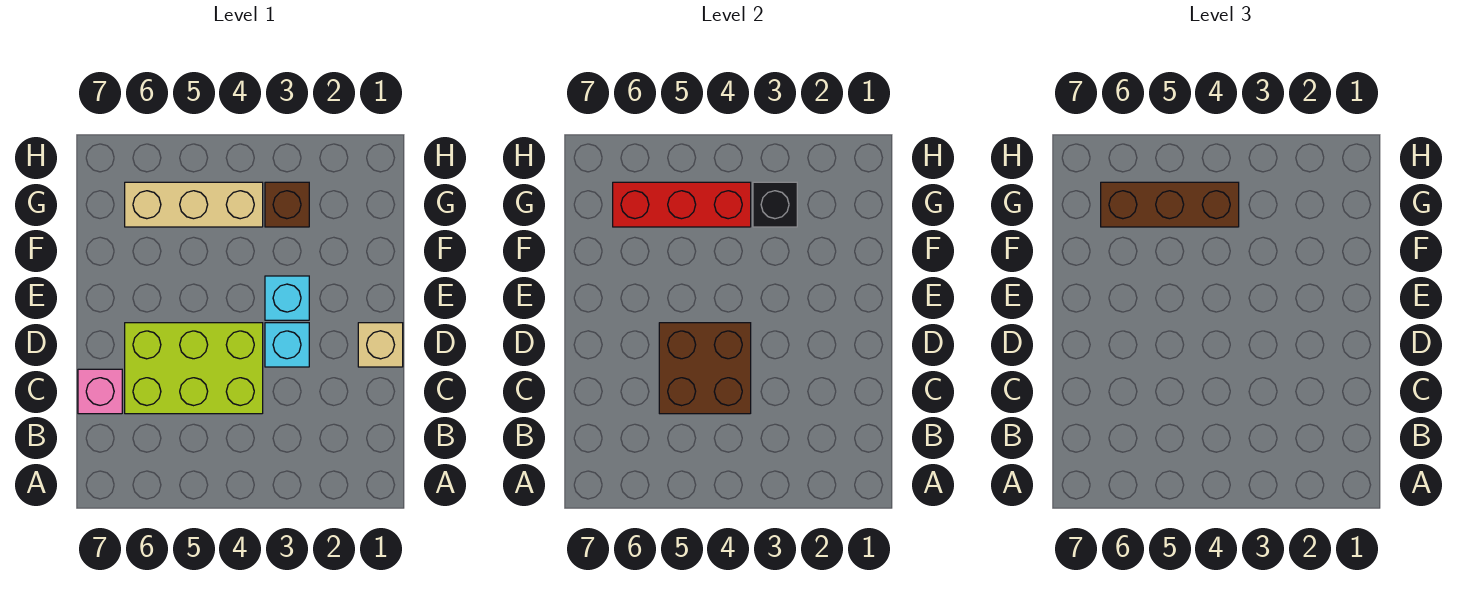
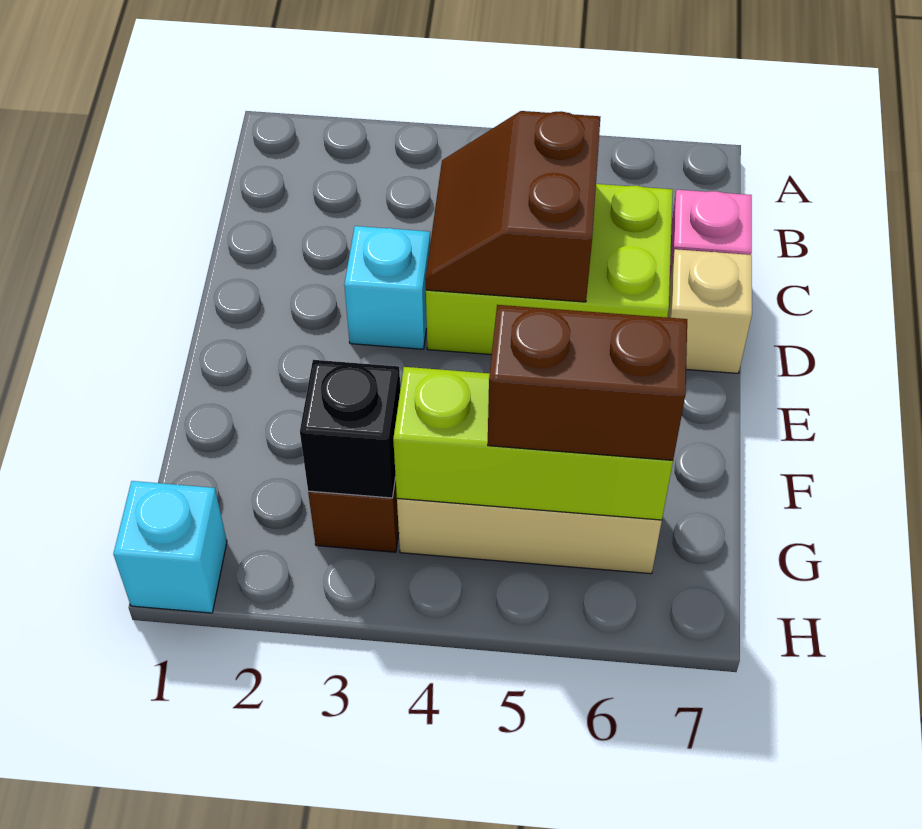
brown brick C4:D5 level 2 -> brown slope C4:D5 level 2 top 5
tan brick D1 level 1 -> tan brick D7 level 1
cyan brick E3 level 1 -> cyan brick H1 level 1
red brick G4:G6 level 2 -> lime brick G4:G6 level 2
brown brick G4:G6 level 3 -> brown brick G5:G6 level 3

